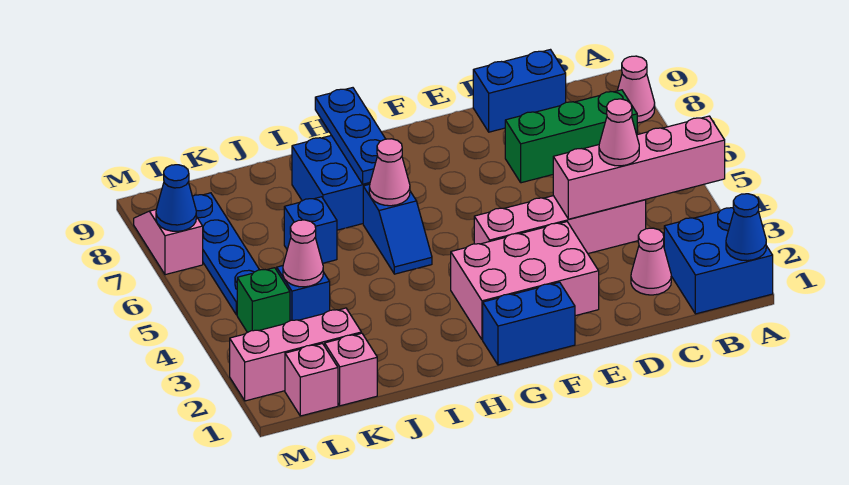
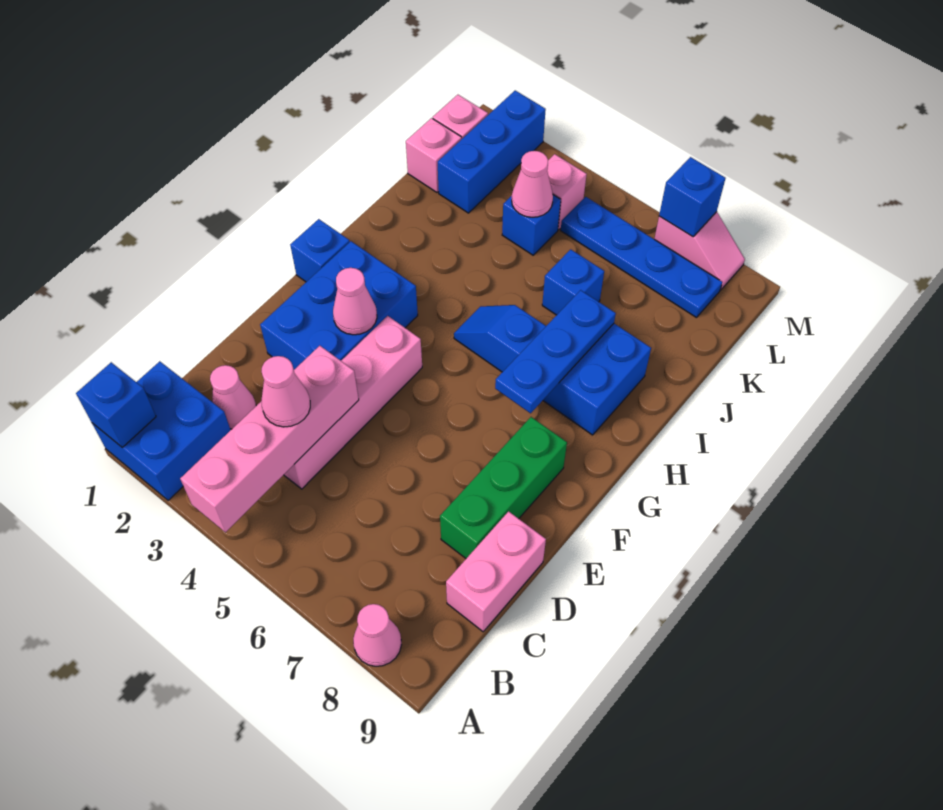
blue cone A1 level 2 -> blue brick A1 level 2
green brick B7:D7 level 1 -> green brick D8:F8 level 1
blue brick C9:D9 level 1 -> pink brick C9:D9 level 1
pink brick E2:G3 level 1 -> blue brick E2:G3 level 1
blue brick F1:G1 level 1 -> blue brick G1 level 1
pink cone H6 level 2 -> pink cone F3 level 2
blue plate H7:H9 level 2 -> blue plate G7:I7 level 2
pink brick K2:M2 level 1 -> blue brick K2:M2 level 1
green brick L4 level 1 -> pink brick L4 level 1
blue cone M7 level 2 -> blue brick M7 level 2

